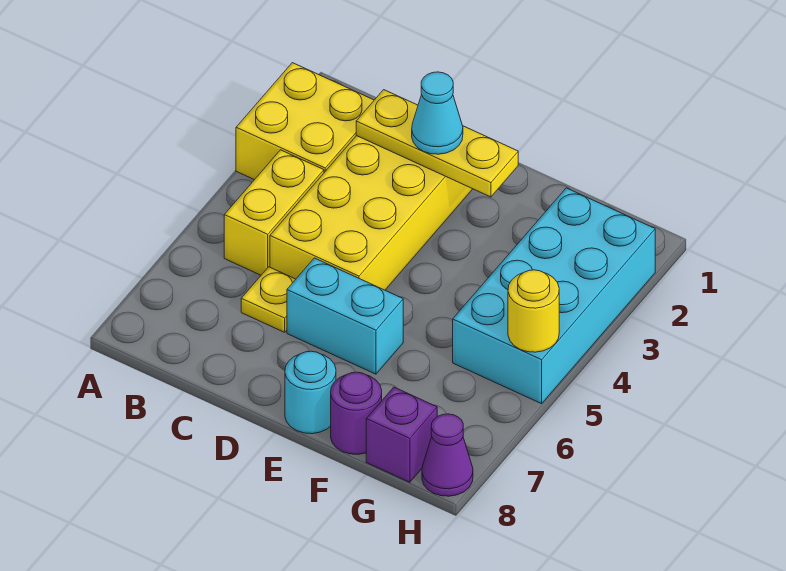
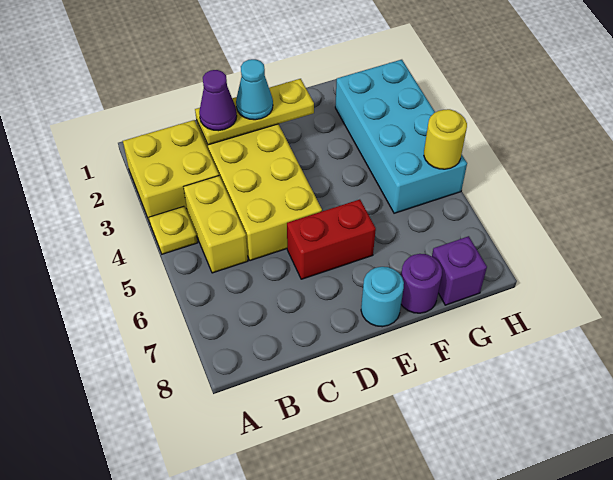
yellow plate C6 level 1 -> yellow plate A4 level 1
cyan brick D6:E6 level 1 -> red brick D6:E6 level 1
purple cone H8 level 1 -> purple cone C2 level 3

